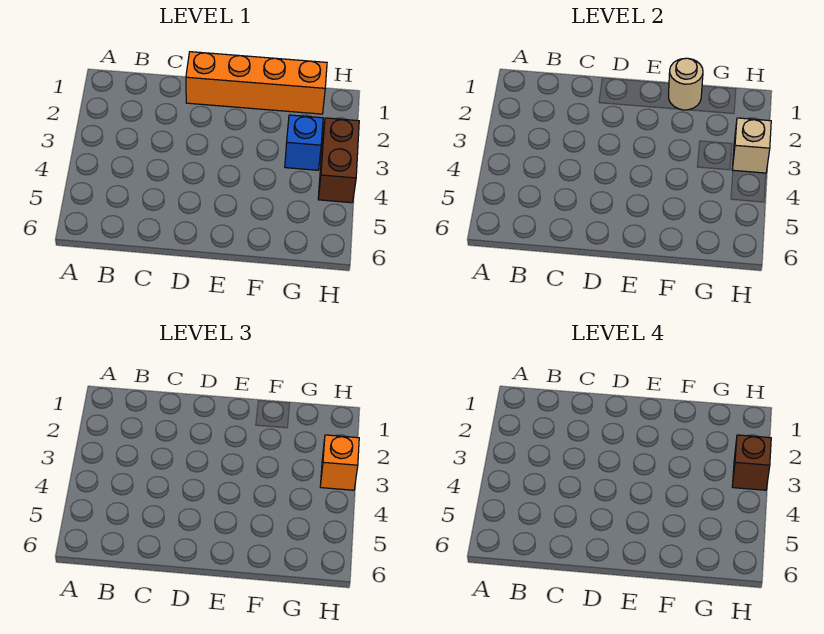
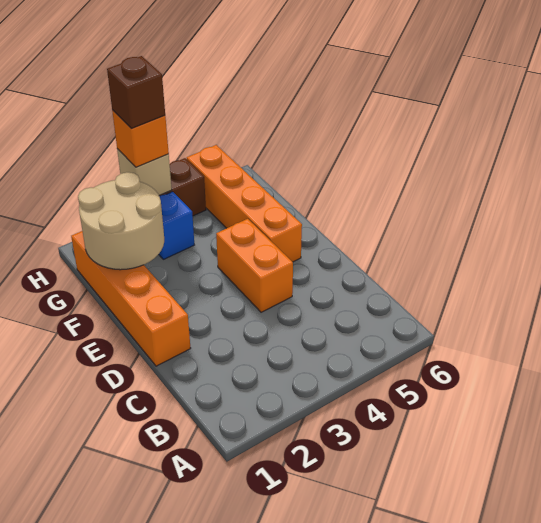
none -> orange brick D4:E4 level 1
none -> orange brick E5:H5 level 1
tan round brick F1 level 2 -> tan round brick F1:G2 level 2

